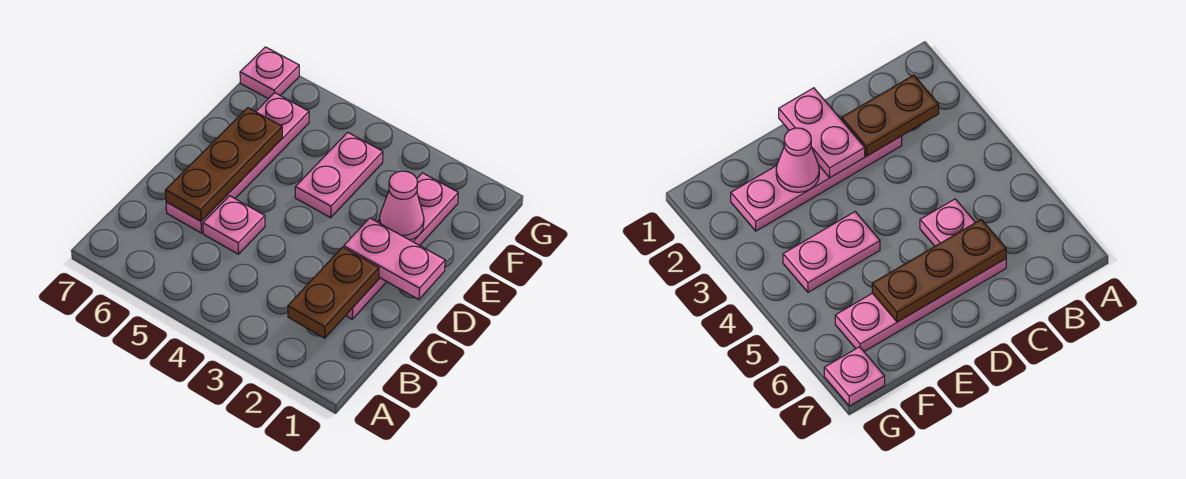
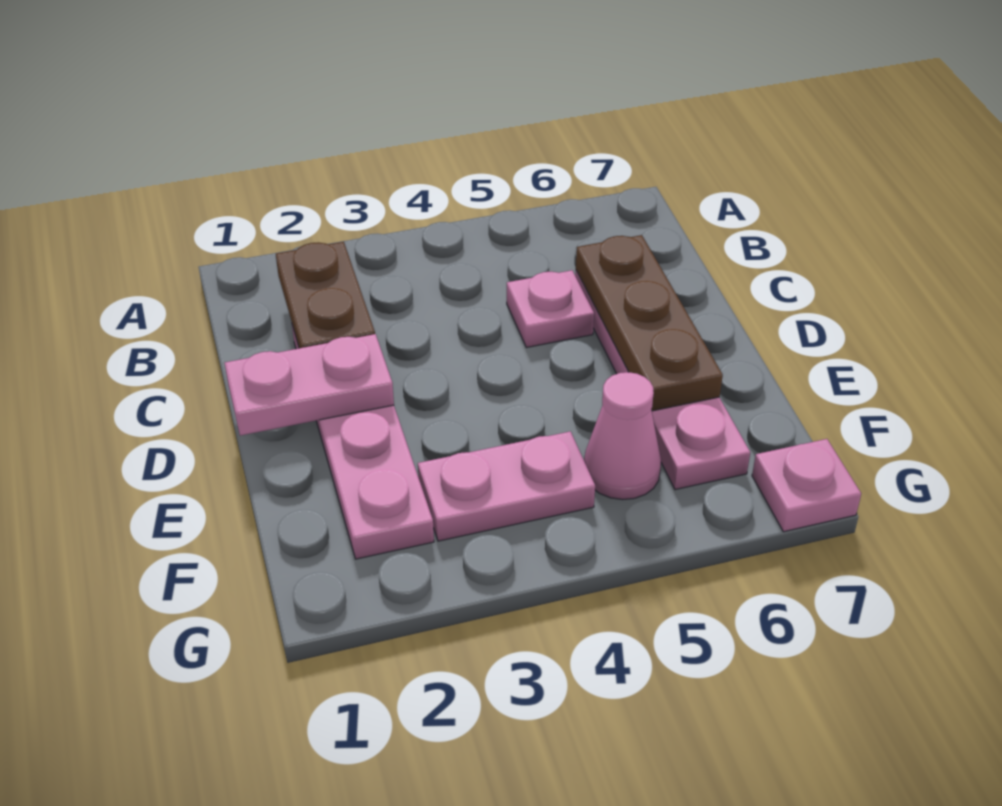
pink cone E2 level 2 -> pink cone F5 level 1
pink plate E4:F4 level 1 -> pink plate F3:F4 level 1

